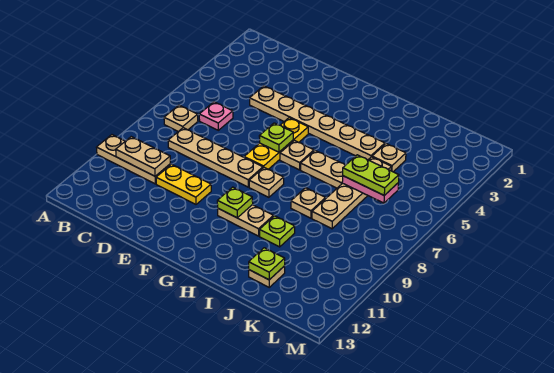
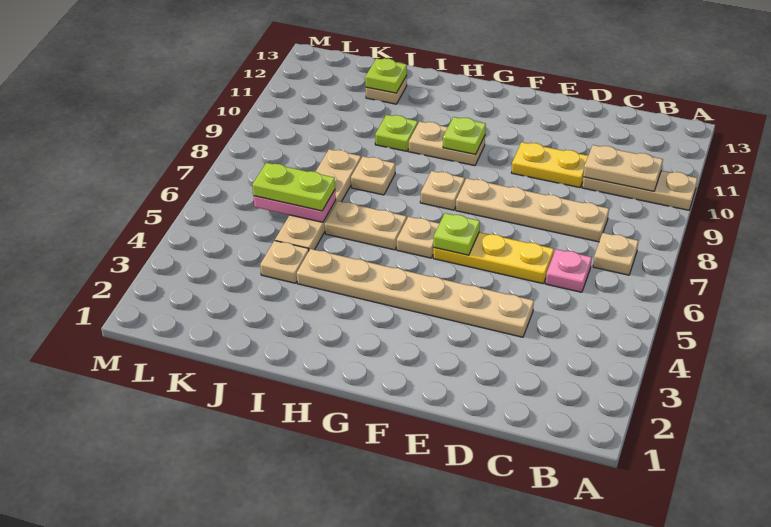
yellow plate F5:F7 level 1 -> yellow plate D6:F6 level 1

